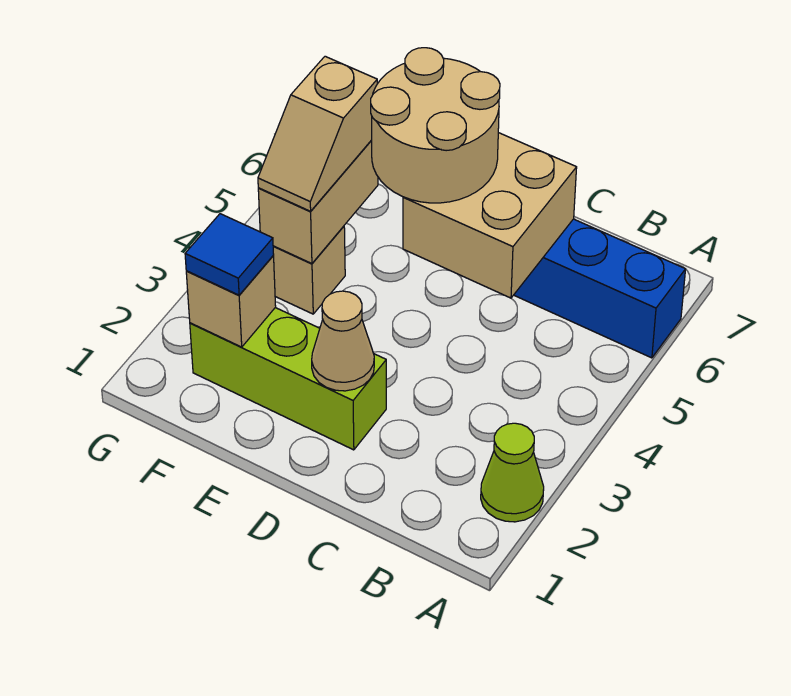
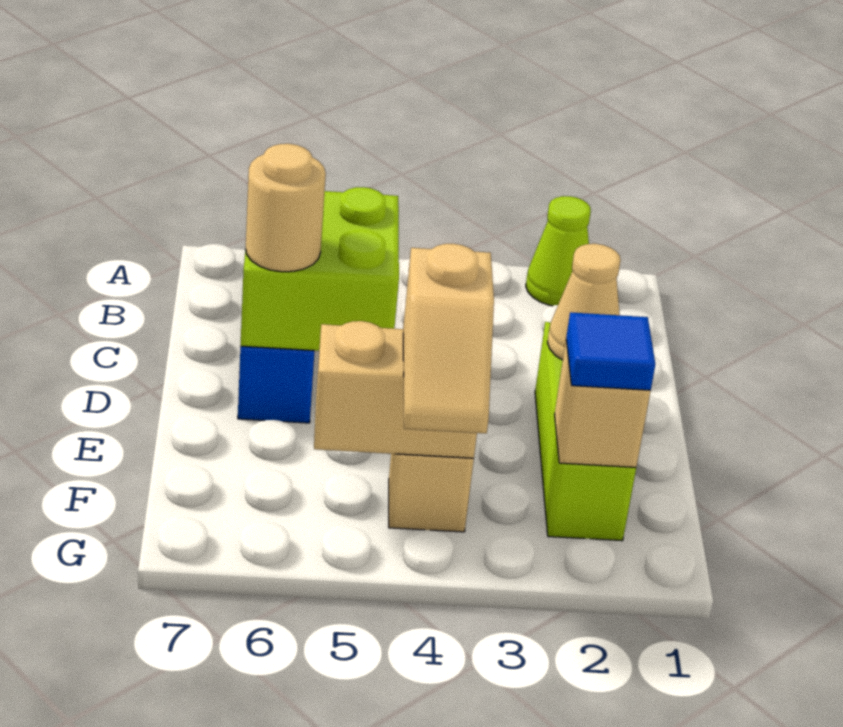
tan brick C5:D6 level 2 -> lime brick C5:D6 level 2
tan round brick D5:E6 level 3 -> tan round brick D6 level 3
tan slope F4:F5 level 3 top 5 -> tan slope F4:G4 level 3 top F

